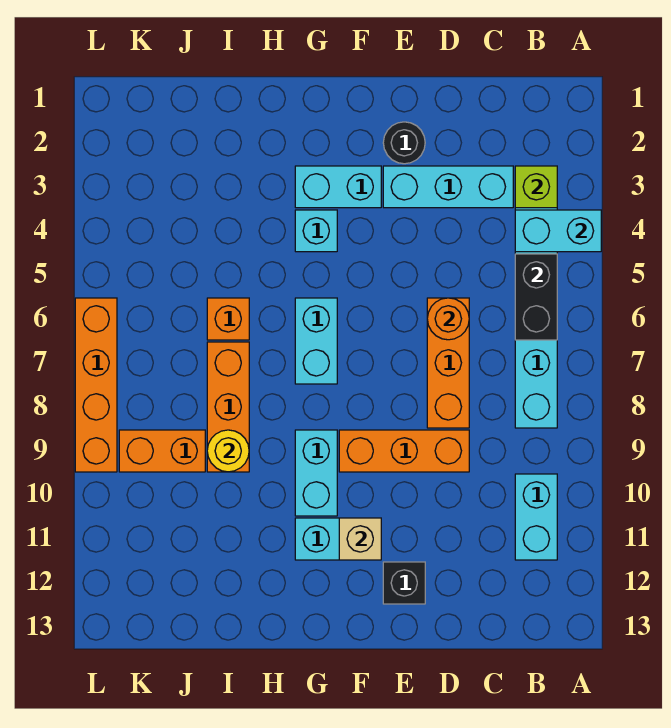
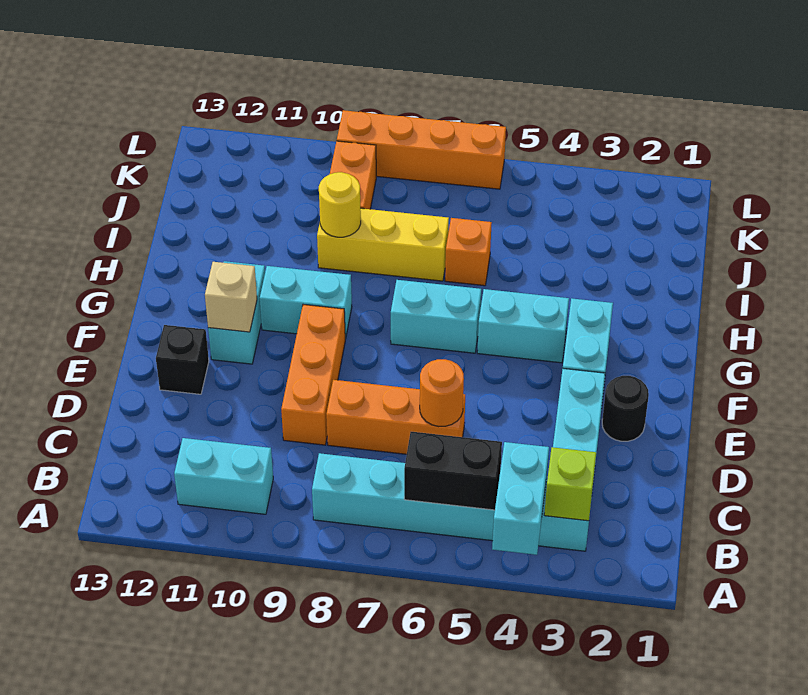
cyan brick G4 level 1 -> cyan brick G4:G5 level 1
orange brick I7:I9 level 1 -> yellow brick I7:I9 level 1

